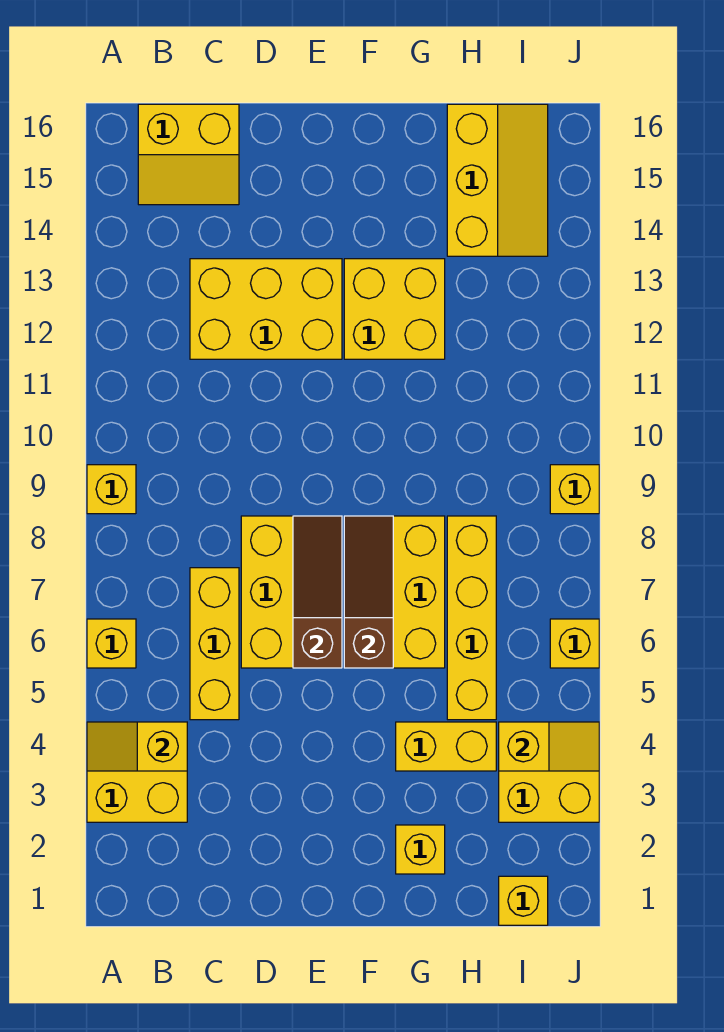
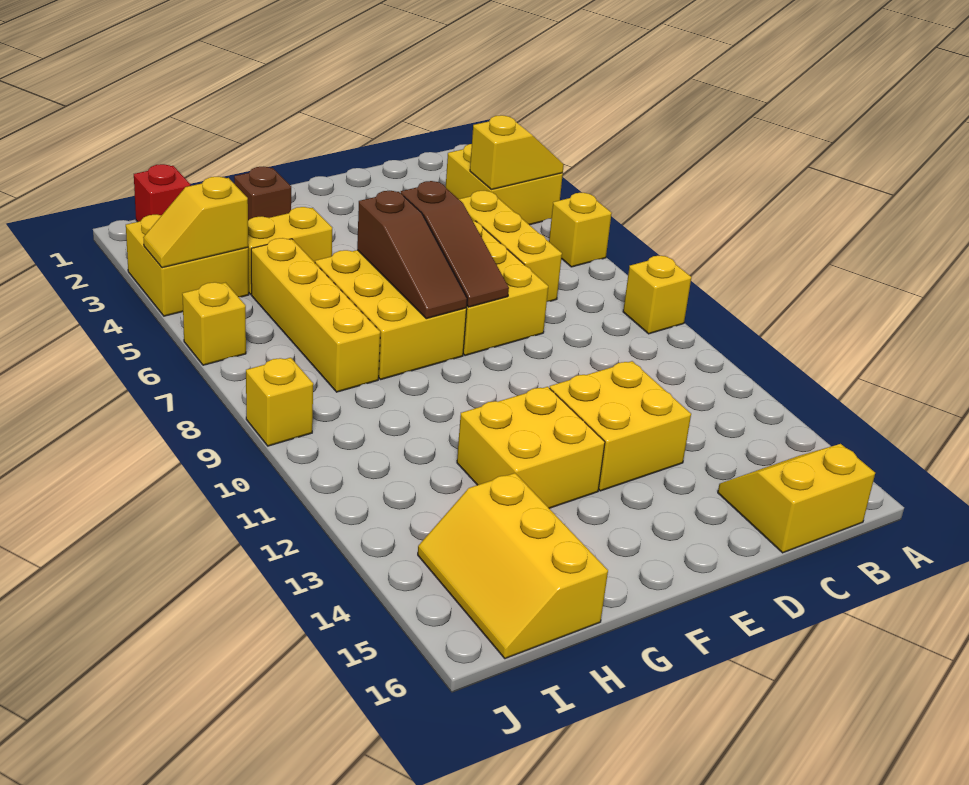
yellow brick C12:E13 level 1 -> yellow brick D12:E13 level 1
yellow brick G2 level 1 -> brown brick G2 level 1
yellow brick I1 level 1 -> red brick I1 level 1

